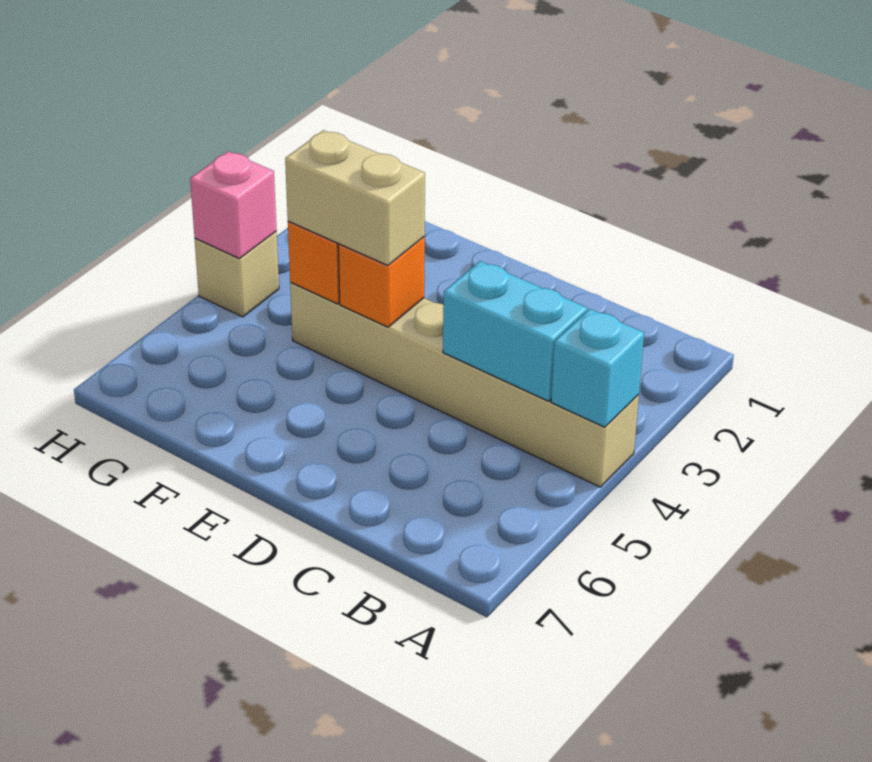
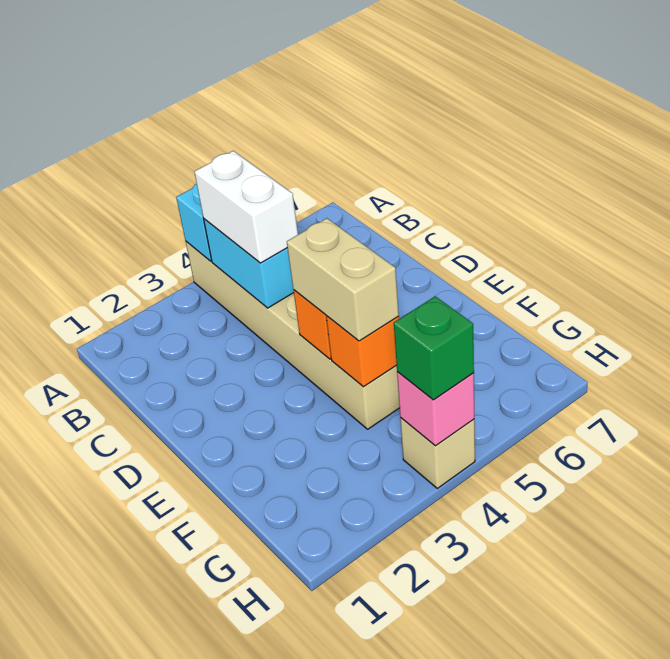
none -> white brick B4:C4 level 3
none -> green brick H4 level 3

